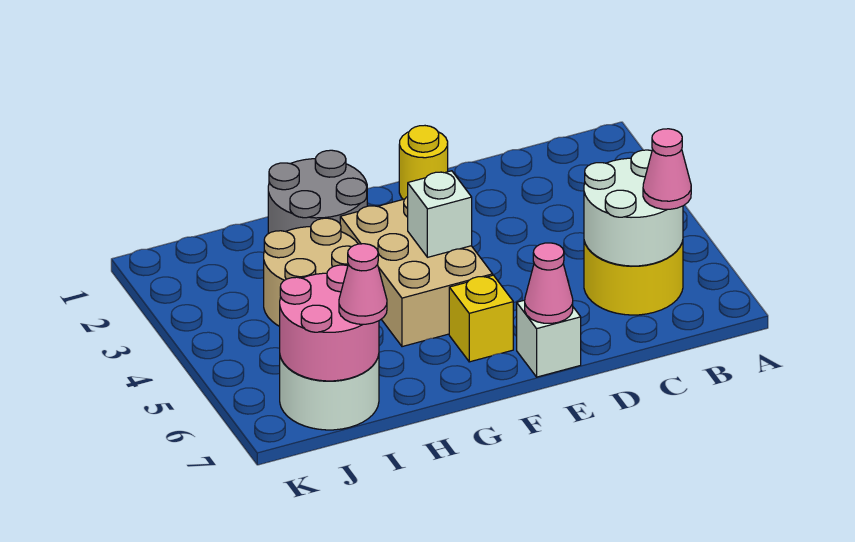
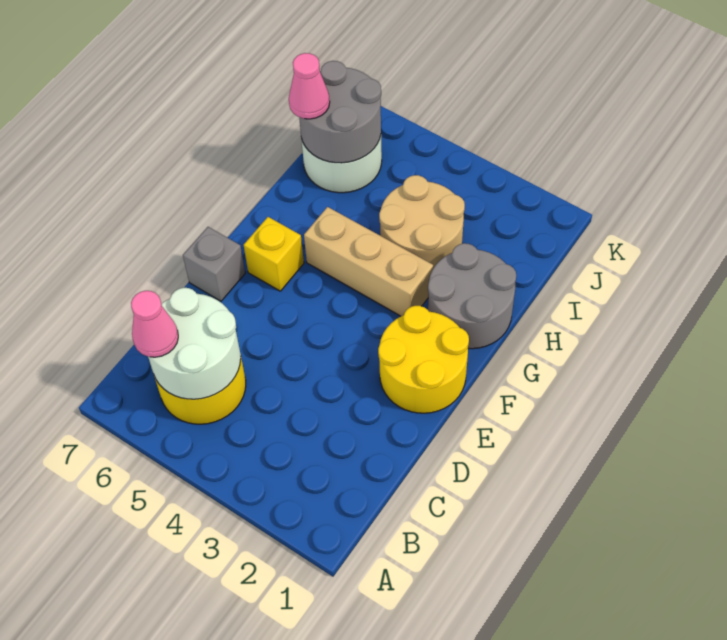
yellow round brick E1 level 1 -> yellow round brick E1:F2 level 1
white brick E7 level 1 -> grey brick E7 level 1
pink cone E7 level 2 -> none
tan brick F3:G5 level 1 -> tan brick G3:G5 level 1
white brick F4 level 2 -> none
pink round brick I6:J7 level 2 -> grey round brick I6:J7 level 2

